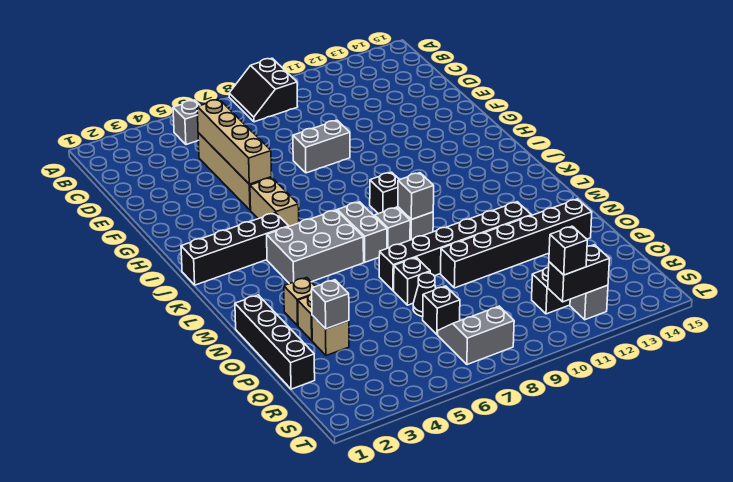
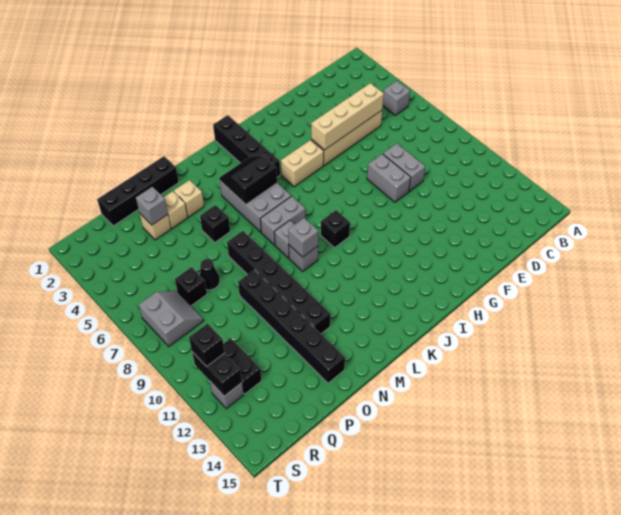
black slope A8:B9 level 1 top 9 -> black slope K4:L5 level 2 top 5
none -> grey brick E8:E9 level 1
black brick O7 level 1 -> black brick N5 level 1

